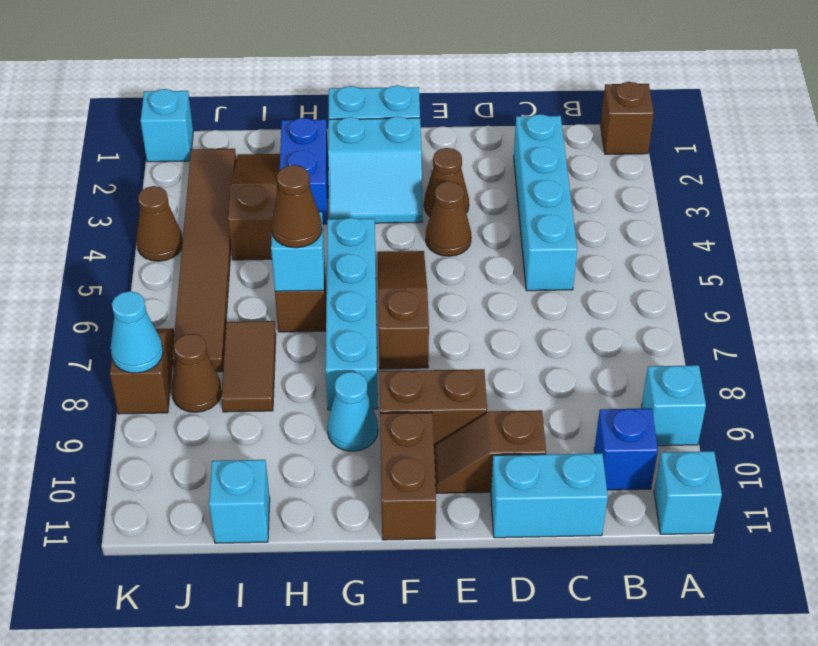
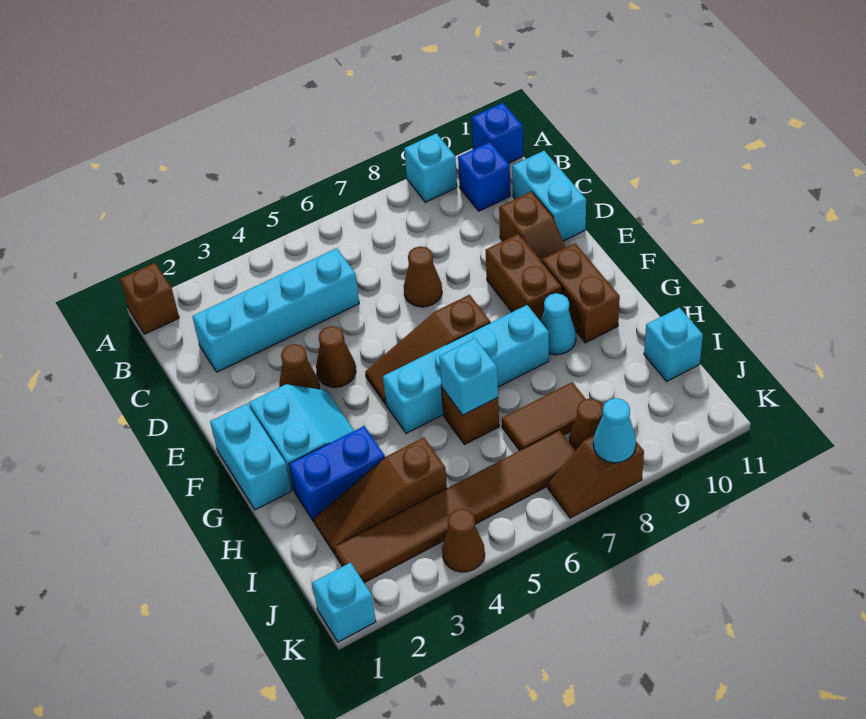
cyan brick A11 level 1 -> blue brick A11 level 1
brown brick F10:F11 level 1 -> brown brick F10:G10 level 1
brown cone H6 level 3 -> brown cone D7 level 1

